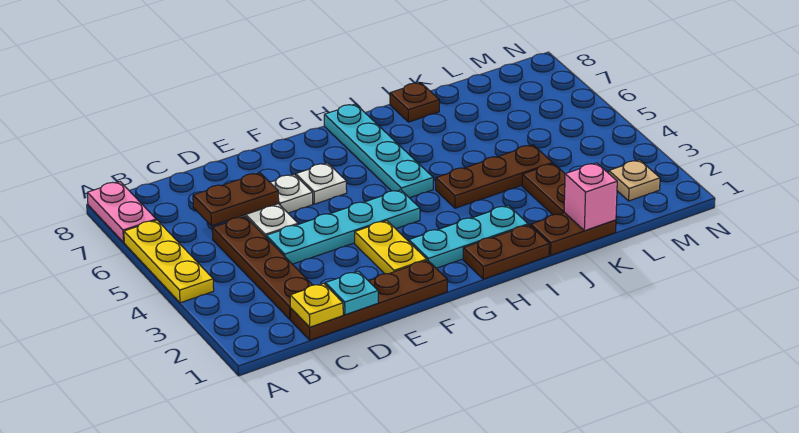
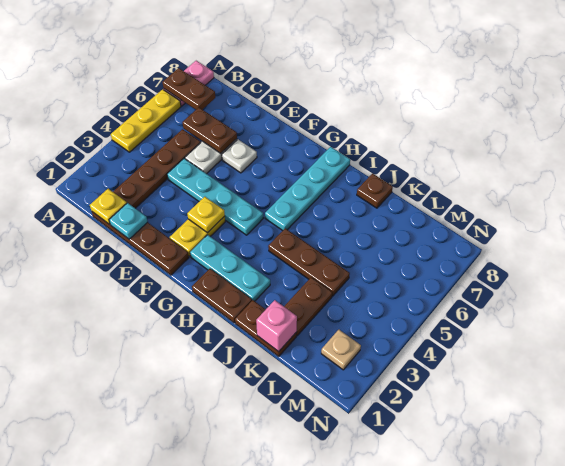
none -> brown plate A7:B7 level 2
none -> yellow plate F3 level 2
white plate F6 level 1 -> none

